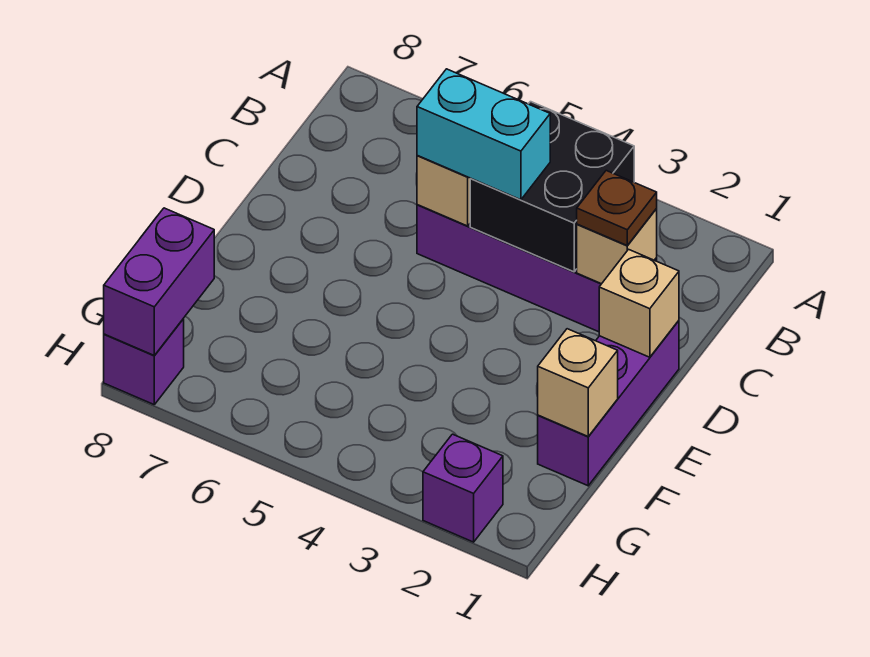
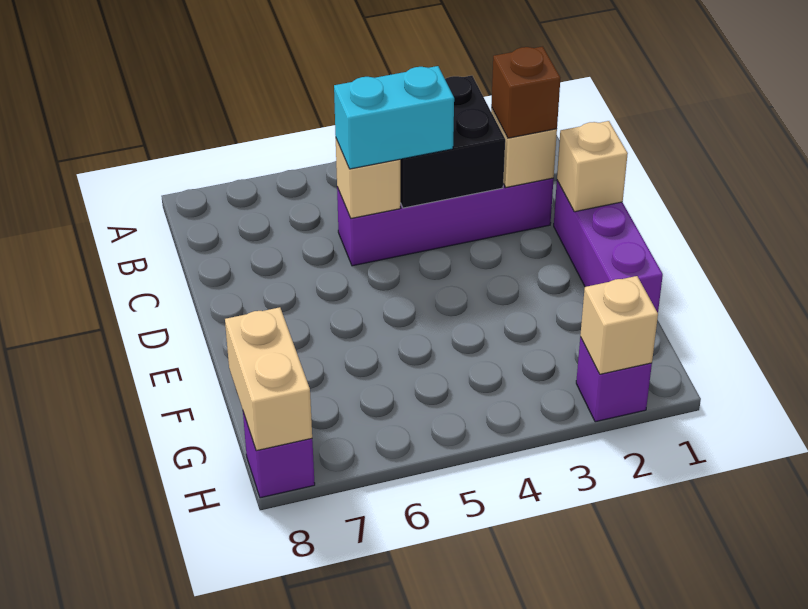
brown plate C2 level 3 -> brown brick C2 level 3
tan brick F1 level 2 -> tan brick H2 level 2
purple brick G8:H8 level 2 -> tan brick G8:H8 level 2

